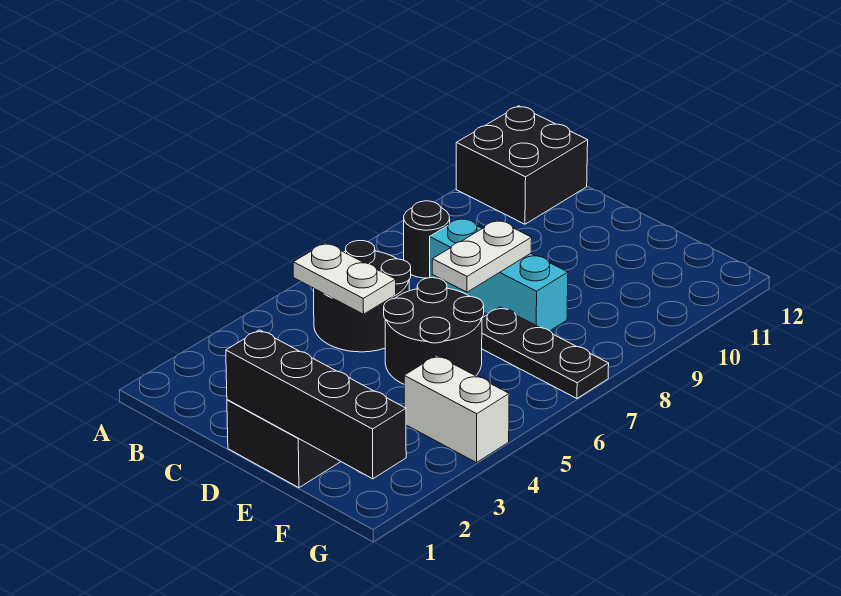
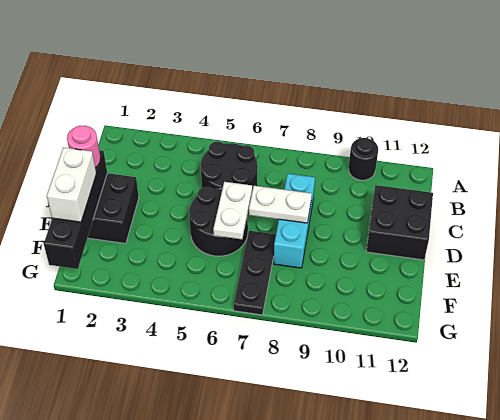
black brick A11:B12 level 1 -> black brick C11:D12 level 1
white plate B5:C5 level 2 -> white plate D6:E6 level 2
black round brick B8 level 1 -> black round brick A10 level 1
none -> pink round brick D1 level 3
white brick F4:G4 level 1 -> white brick E1:F1 level 3

